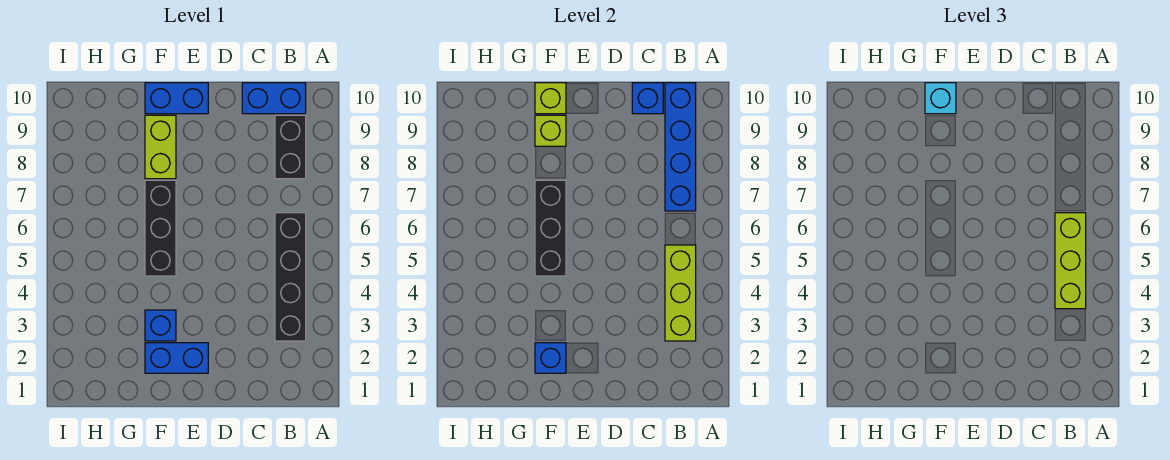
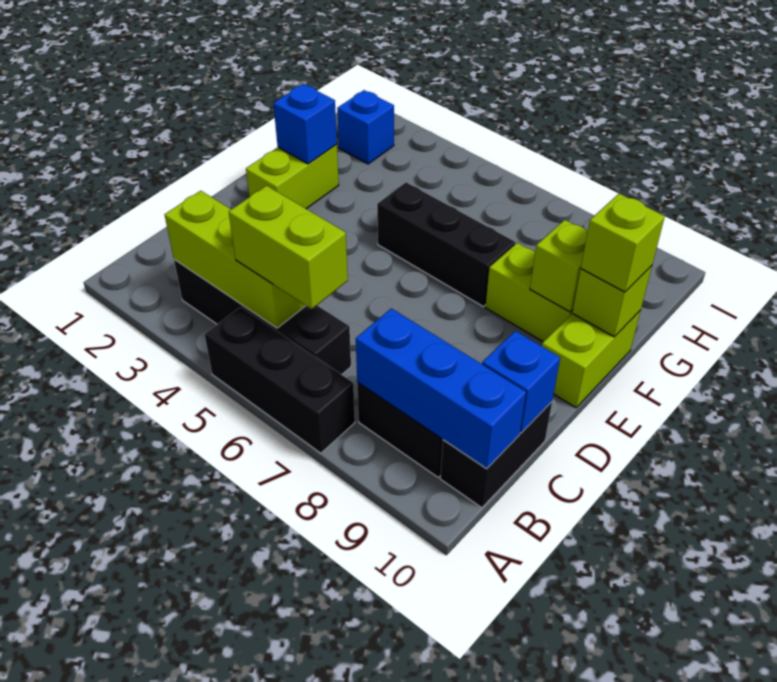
lime brick B4:B6 level 3 -> lime brick B5:B6 level 3
blue brick B7:B10 level 2 -> blue brick B8:B10 level 2
blue brick B10:C10 level 1 -> black brick B10:C10 level 1
blue brick E2:F2 level 1 -> lime brick E2:F2 level 1
blue brick E10:F10 level 1 -> lime brick E10:F10 level 1
blue brick F3 level 1 -> blue brick H2 level 1
black brick F5:F7 level 2 -> black brick A5:A7 level 1
cyan brick F10 level 3 -> lime brick F10 level 3

